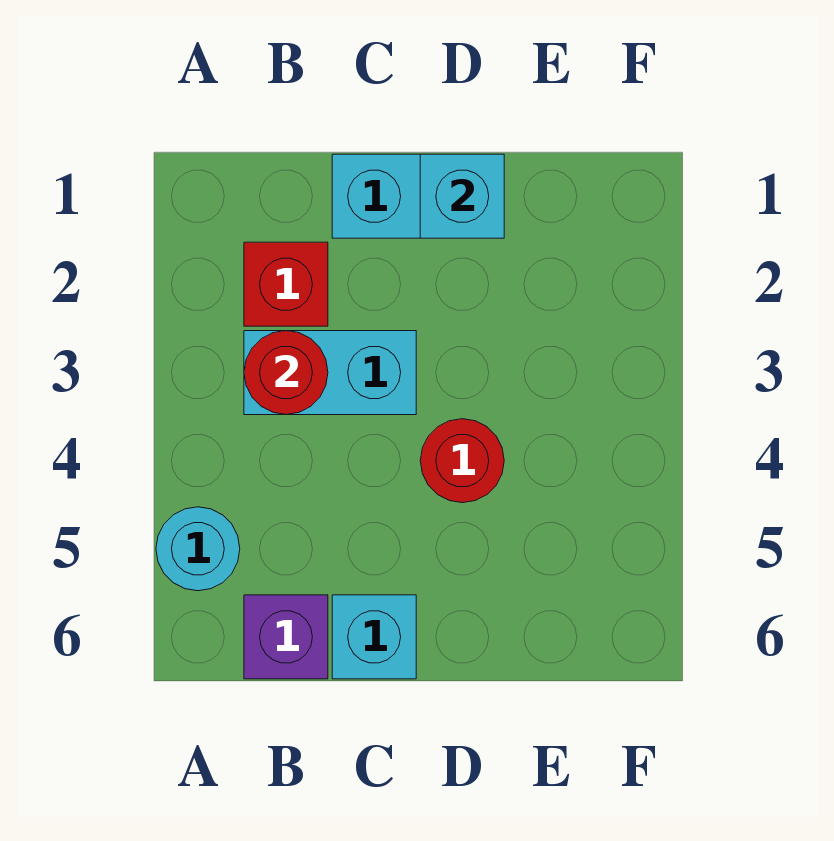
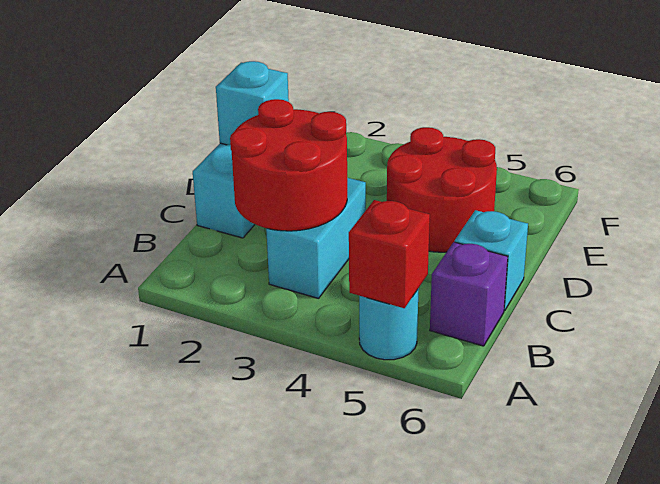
red brick B2 level 1 -> red brick A5 level 2
red round brick B3 level 2 -> red round brick B2:C3 level 2
red round brick D4 level 1 -> red round brick D4:E5 level 1

